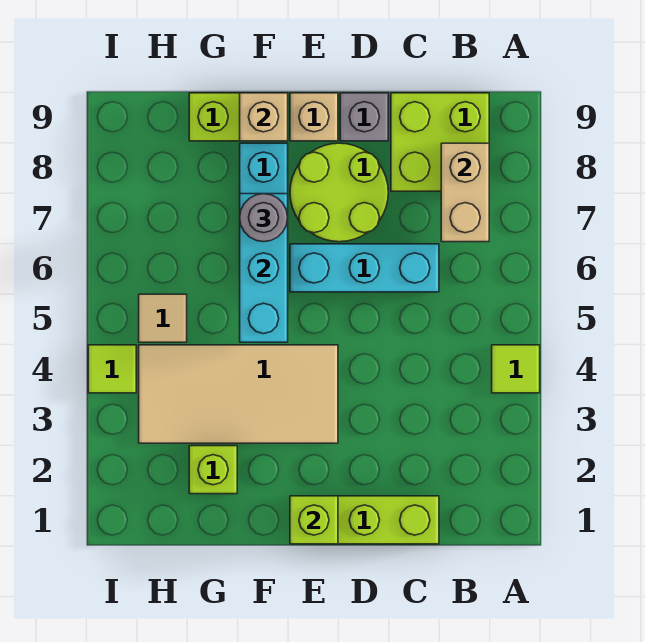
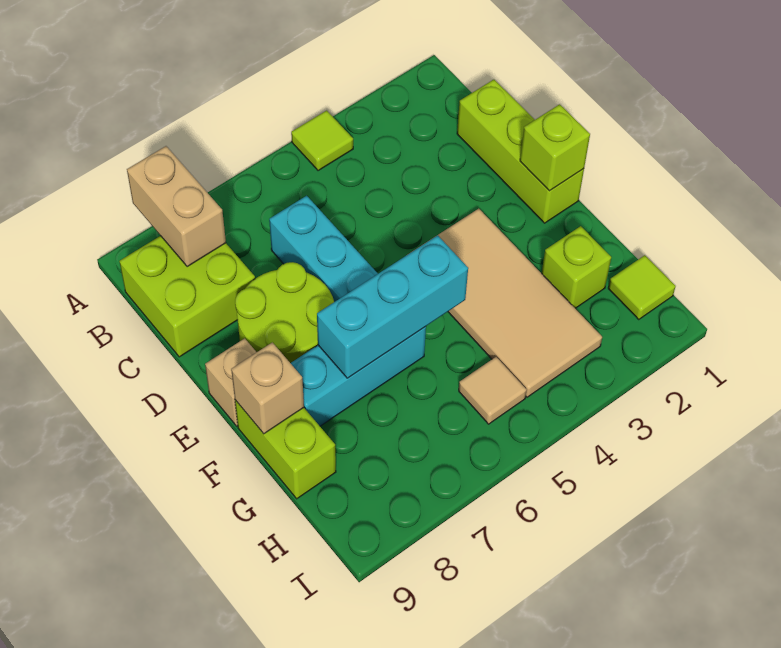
tan brick B7:B8 level 2 -> tan brick A8:B8 level 2
grey brick D9 level 1 -> none
grey round brick F7 level 3 -> none
lime tile I4 level 1 -> lime tile H1 level 1

